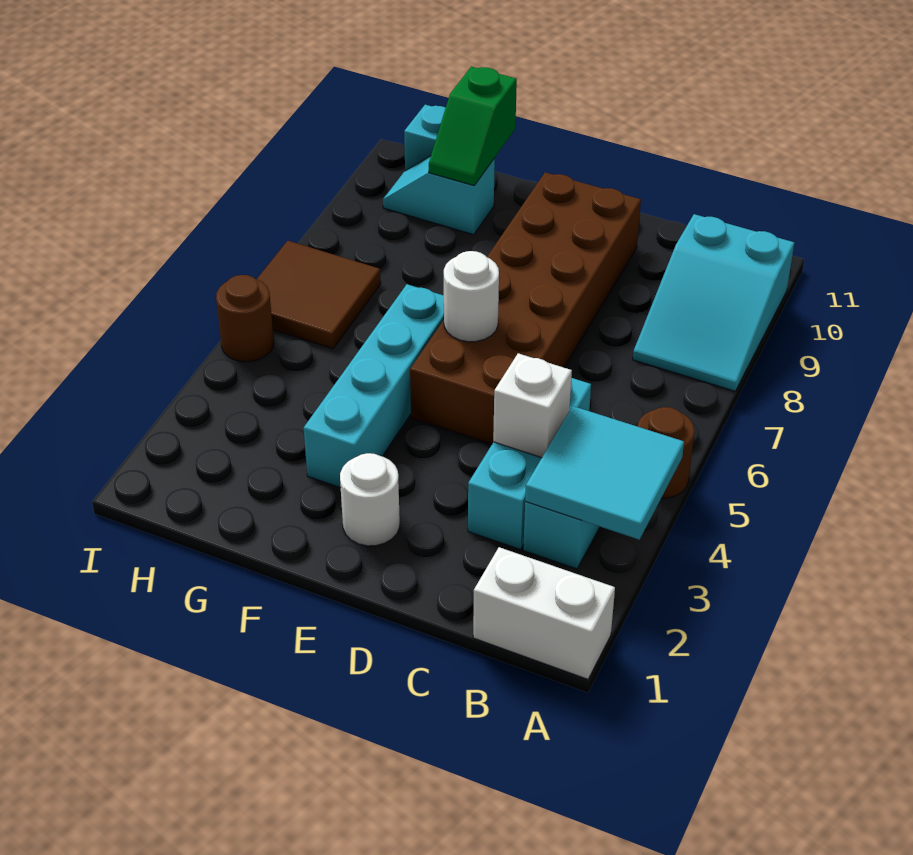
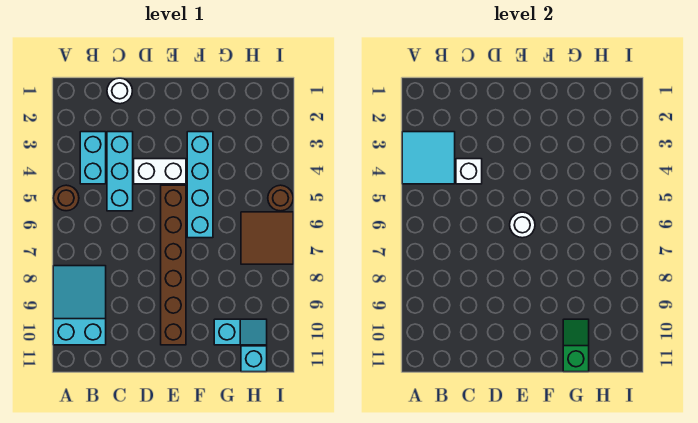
white brick A1:B1 level 1 -> white brick D4:E4 level 1
brown brick D5:E10 level 1 -> brown brick E5:E10 level 1
white round brick E2 level 1 -> white round brick C1 level 1

